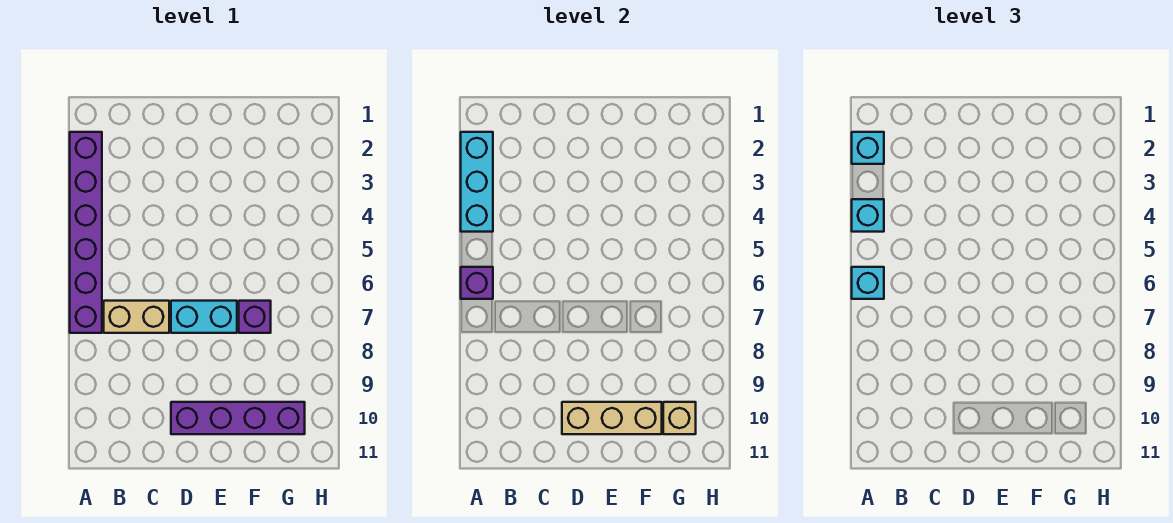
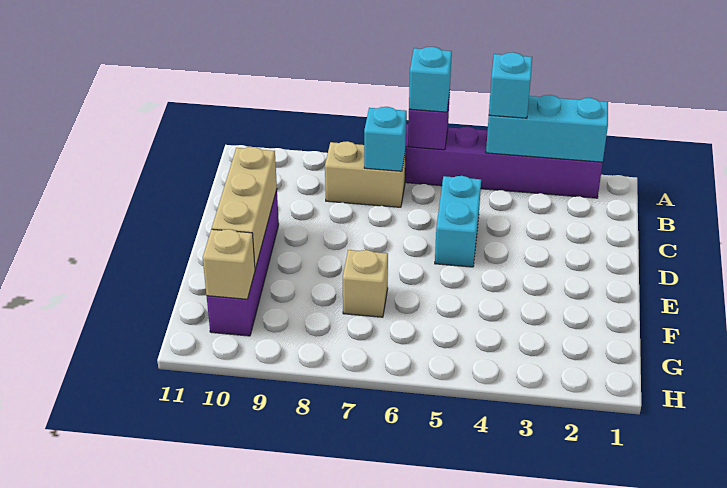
cyan brick A2 level 3 -> cyan brick B7 level 2
tan brick B7:C7 level 1 -> tan brick B7:B8 level 1
cyan brick D7:E7 level 1 -> cyan brick C5:D5 level 1
purple brick F7 level 1 -> tan brick F7 level 1

